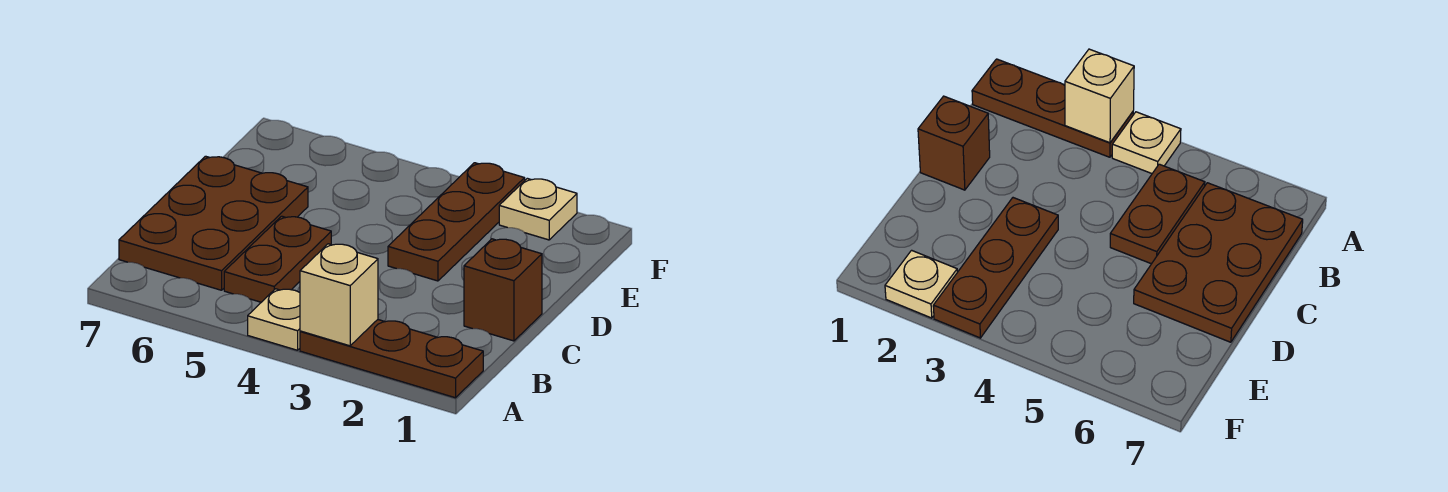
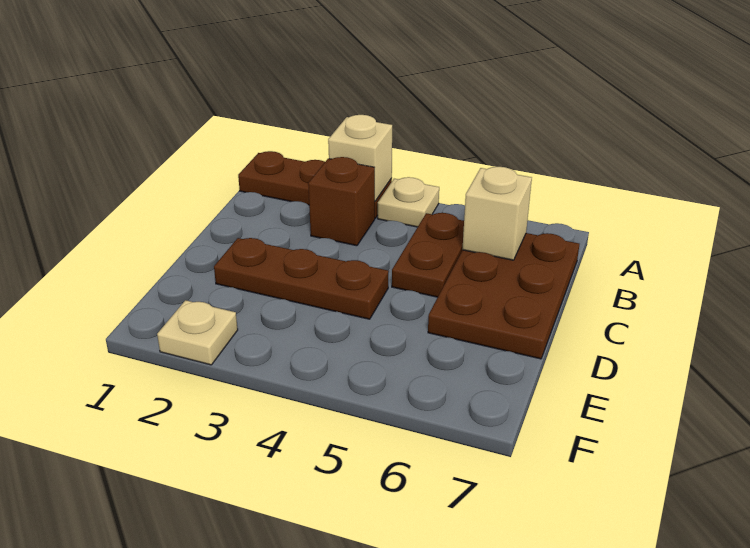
none -> tan brick B6 level 2
brown brick C1 level 1 -> brown brick B3 level 1
brown plate D3:F3 level 1 -> brown plate D2:D4 level 1

